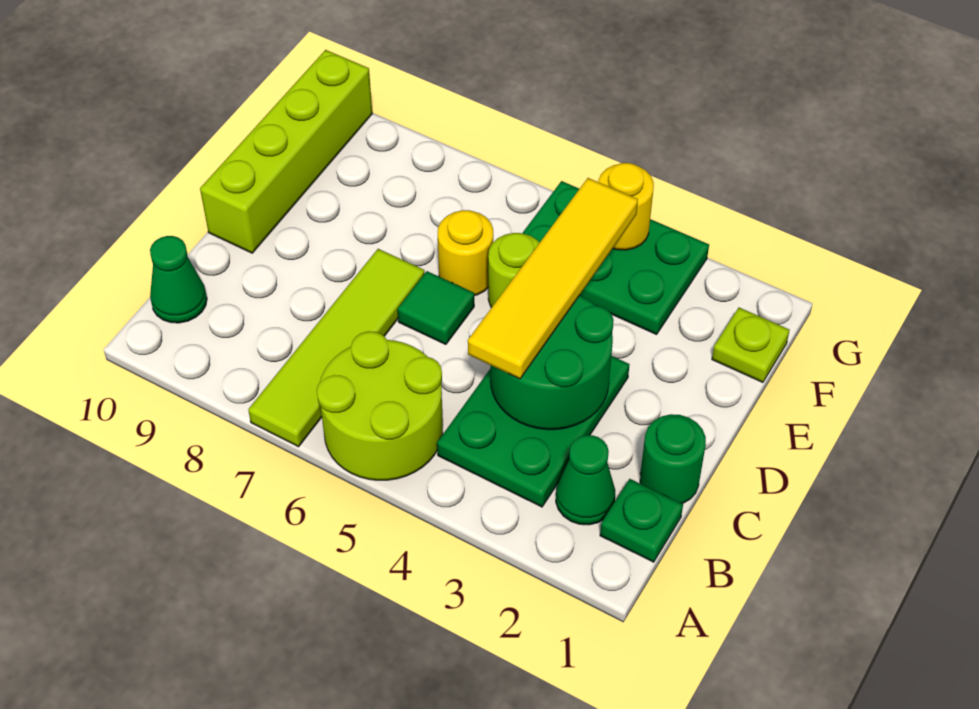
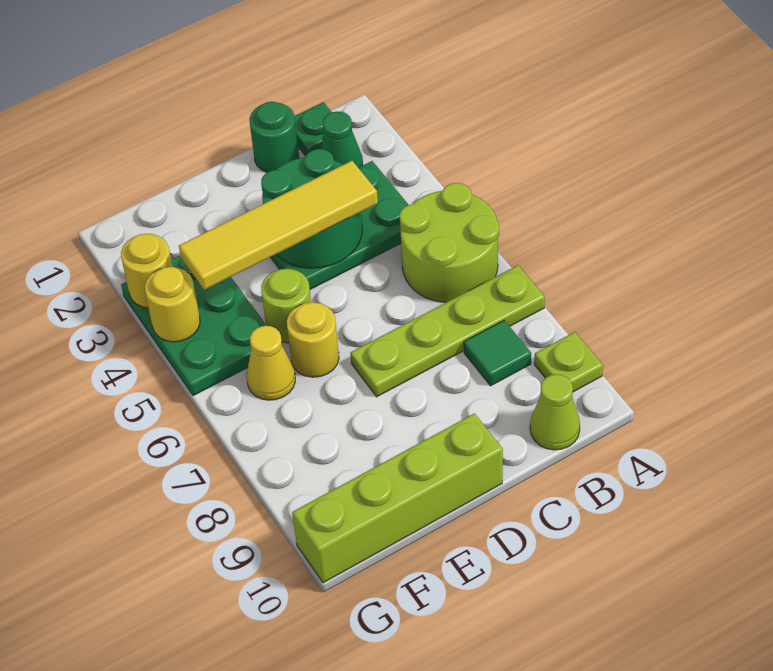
lime tile A7:D7 level 1 -> lime plate A7:D7 level 1
green cone B10 level 1 -> lime cone B10 level 1
green tile D6 level 1 -> green tile B8 level 1
lime plate F1 level 1 -> lime plate A9 level 1
none -> yellow cone F6 level 1
none -> yellow round brick G3 level 2

